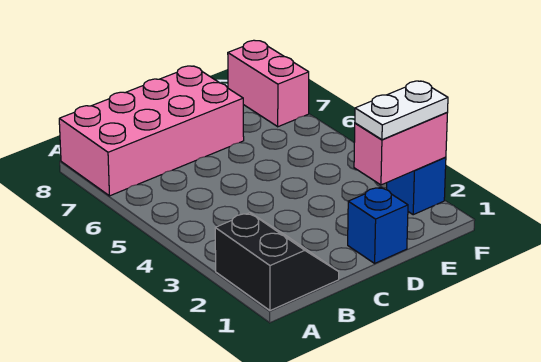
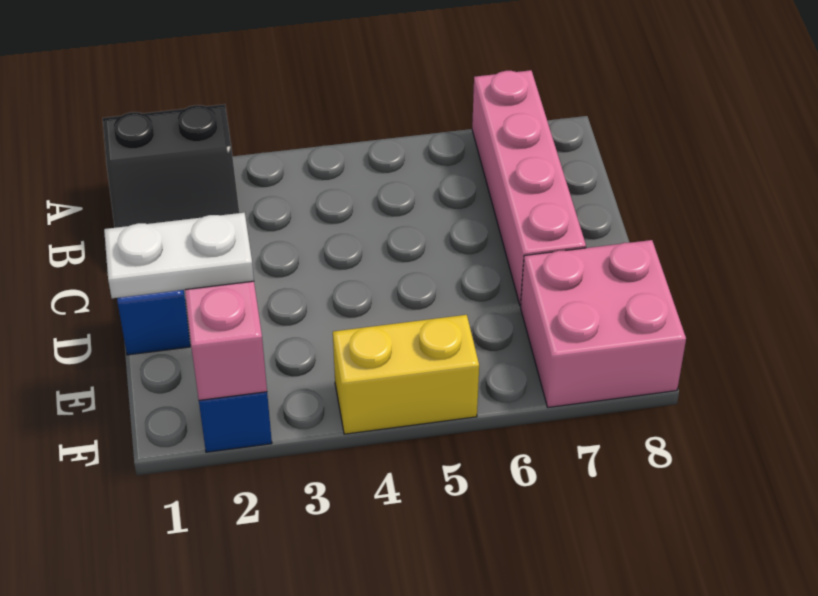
pink brick A7:D8 level 1 -> pink brick A7:D7 level 1
white plate E2:F2 level 3 -> white plate E1:E2 level 3
none -> yellow brick F4:F5 level 1
pink brick F7:F8 level 1 -> pink brick E7:F8 level 1

